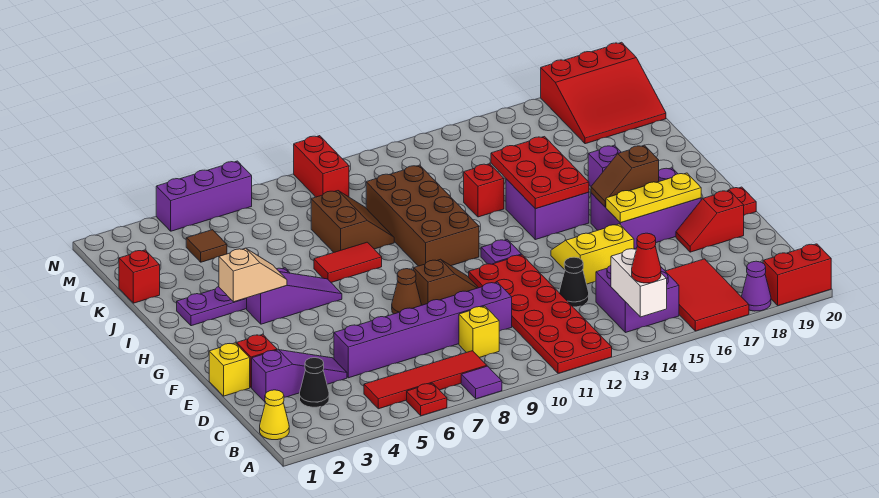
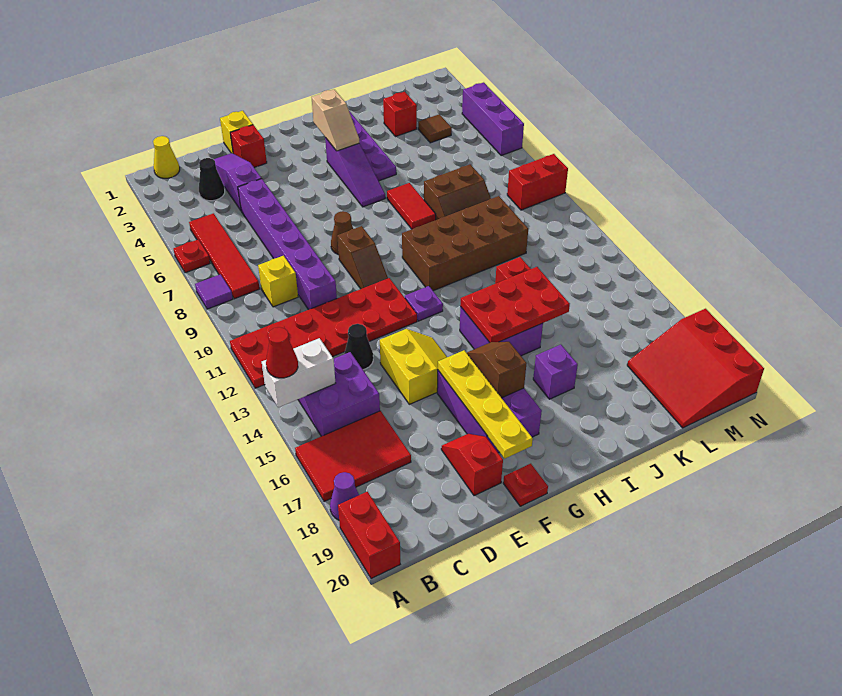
purple slope D2:D4 level 1 top 2 -> purple slope D2:D4 level 1 top 4
yellow plate F16:F18 level 2 -> yellow plate F16:F19 level 2
red brick K1 level 1 -> red brick K3 level 1

